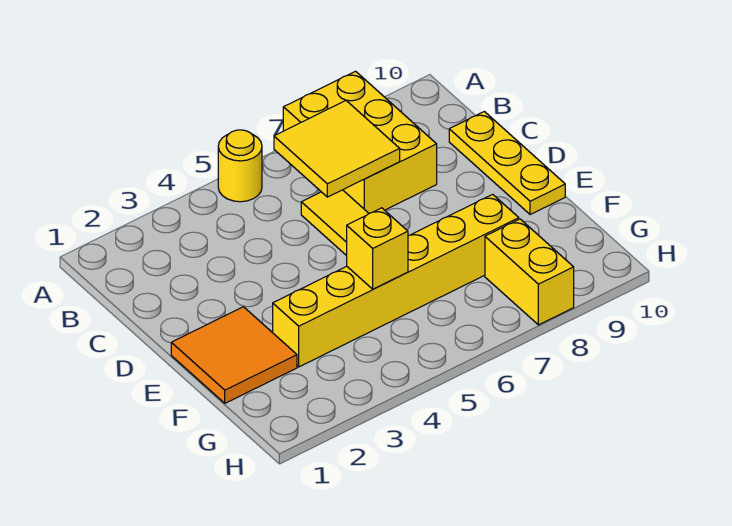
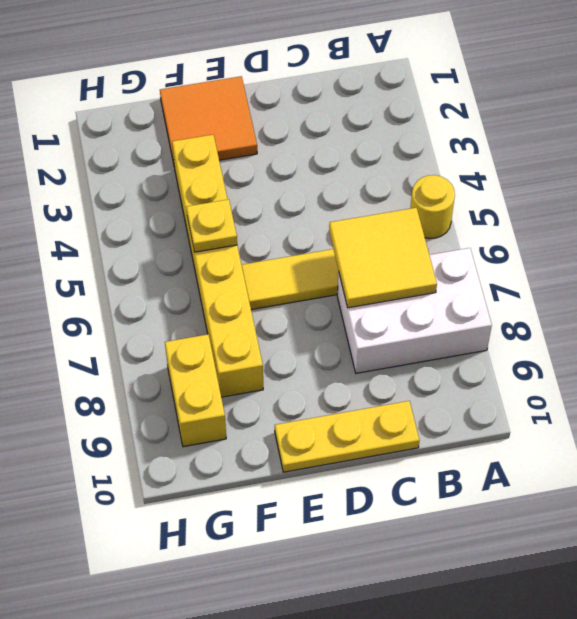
yellow brick A7:C8 level 1 -> white brick A7:C8 level 1
yellow brick F5 level 2 -> yellow plate F5 level 2
yellow brick G8:H8 level 1 -> yellow brick G8:G9 level 1

